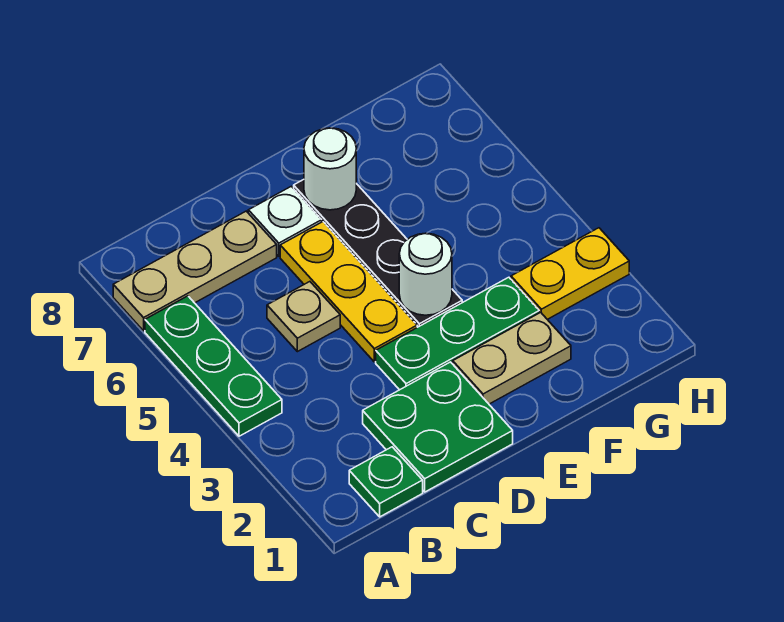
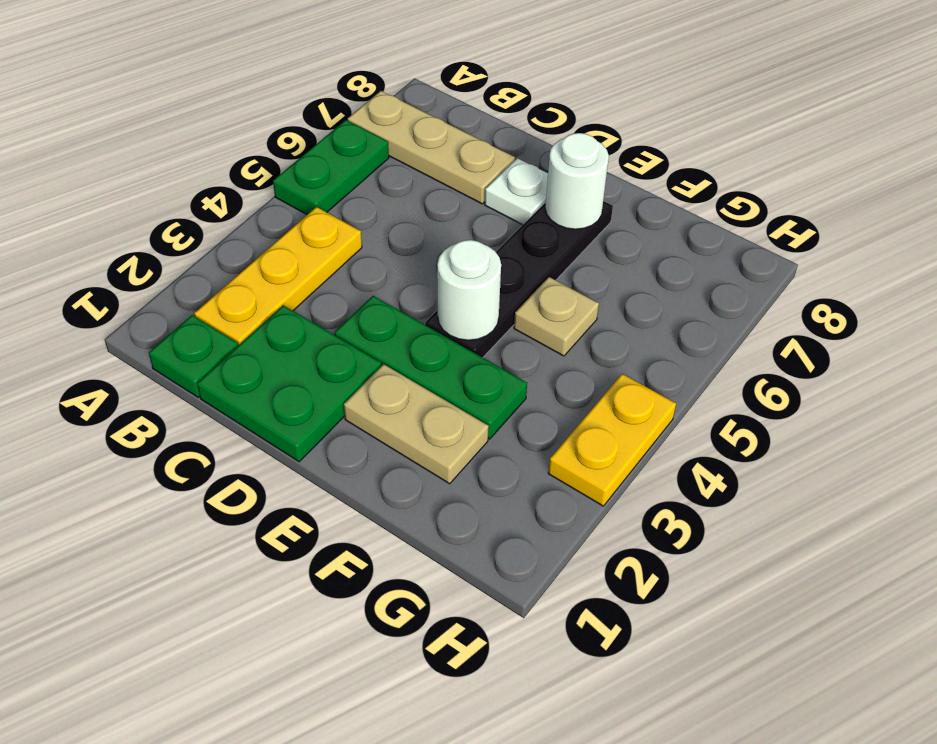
green plate A4:A6 level 1 -> green plate A5:A6 level 1
tan plate C5 level 1 -> tan plate F5 level 1
yellow plate D4:D6 level 1 -> yellow plate B2:B4 level 1
yellow plate G3:H3 level 1 -> yellow plate H3:H4 level 1

